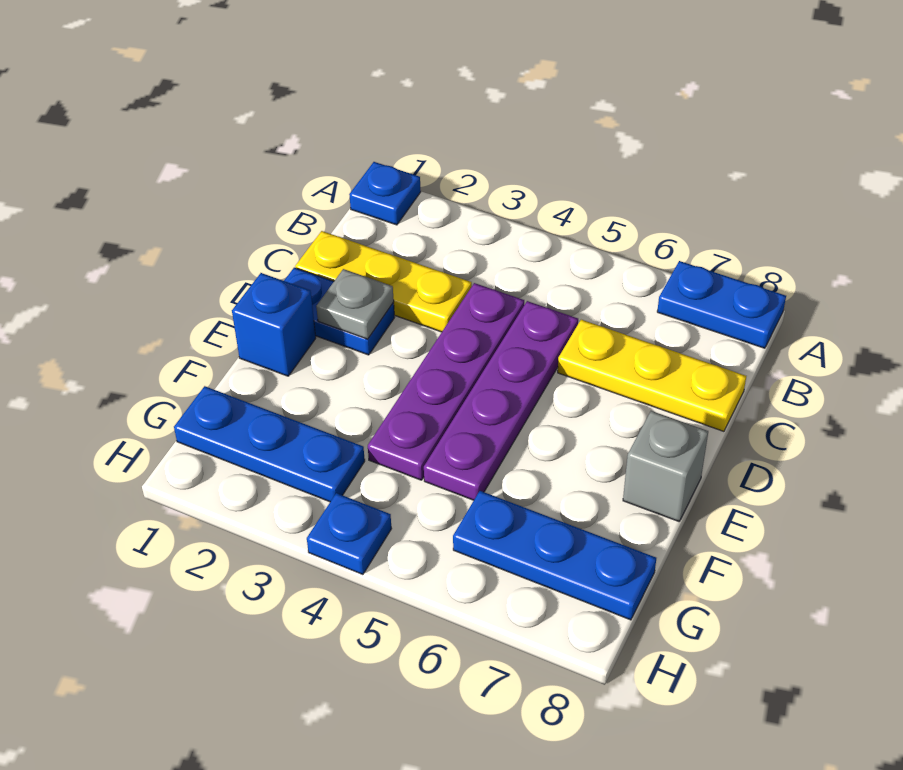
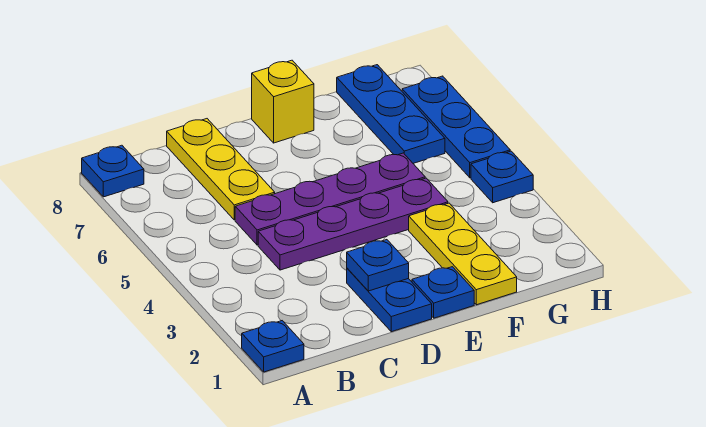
blue plate A7:A8 level 1 -> blue plate A8 level 1
yellow plate C1:C3 level 1 -> yellow plate F1:F3 level 1
grey plate D2 level 2 -> blue plate D2 level 2
blue brick E1 level 1 -> blue plate E1 level 1
grey brick E8 level 1 -> yellow brick E8 level 1
blue plate G1:G3 level 1 -> blue plate H5:H7 level 1

